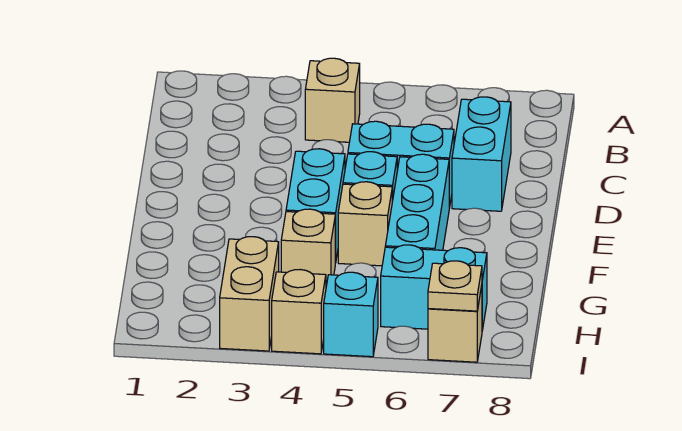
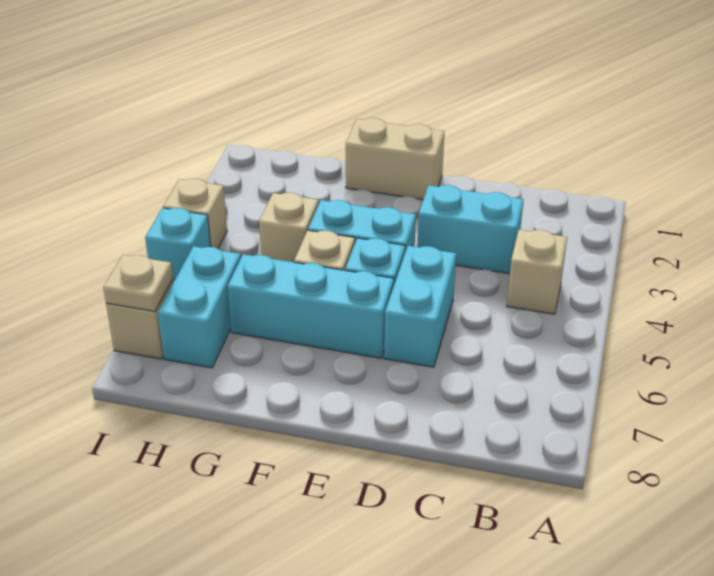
cyan brick C7:D7 level 1 -> cyan brick C3:D3 level 1
tan brick H3:I3 level 1 -> tan brick E1:F1 level 1

